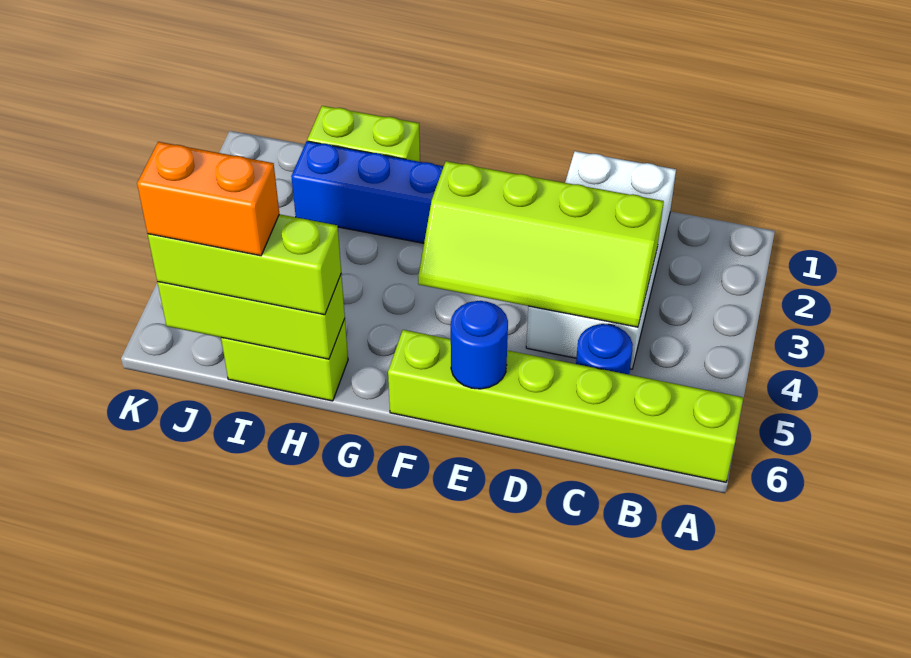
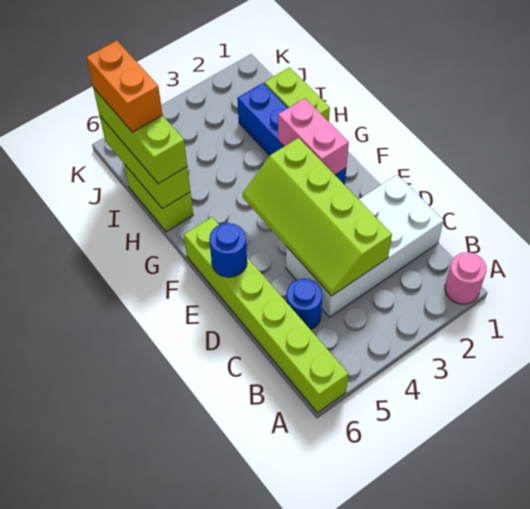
none -> pink round brick A1 level 1
none -> pink brick F2:G2 level 2

